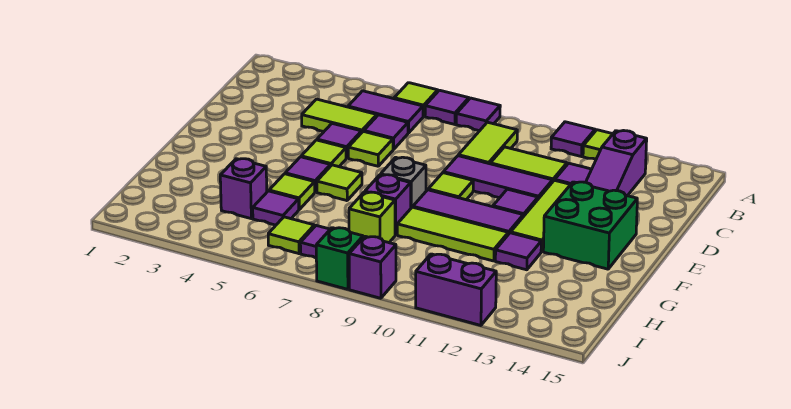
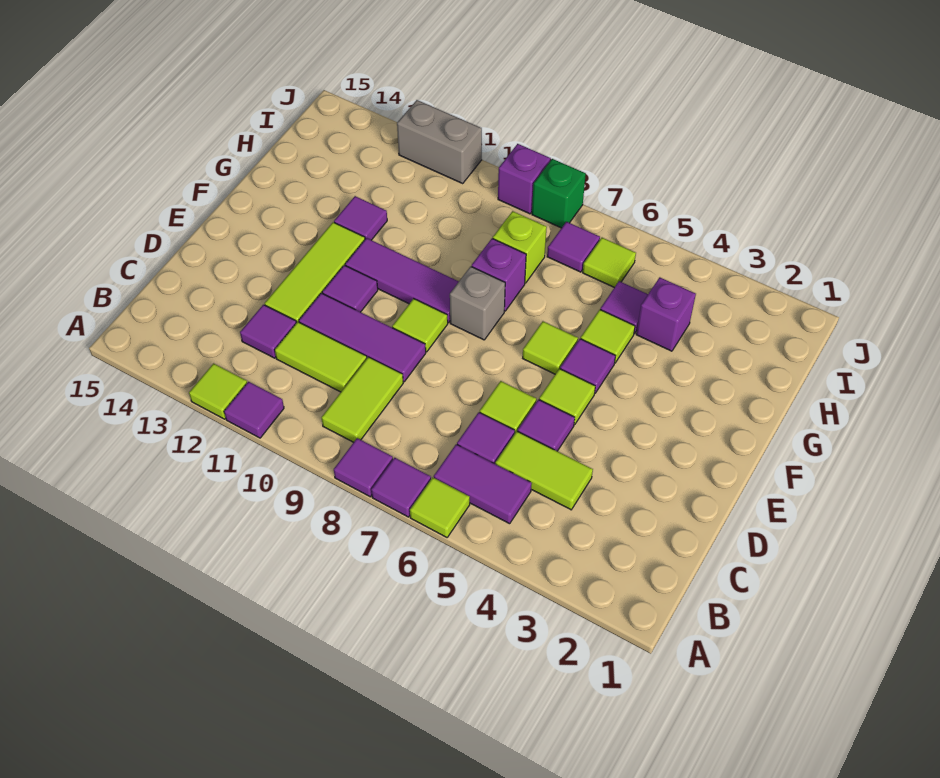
purple slope B13:D13 level 1 top B -> none
green brick E13:F14 level 1 -> none
lime tile G9:G11 level 1 -> none
purple brick J11:J12 level 1 -> grey brick J11:J12 level 1

